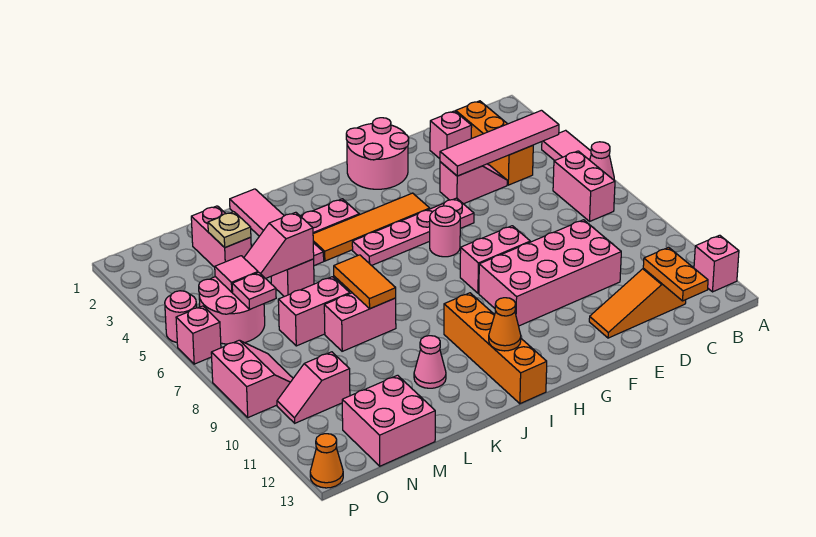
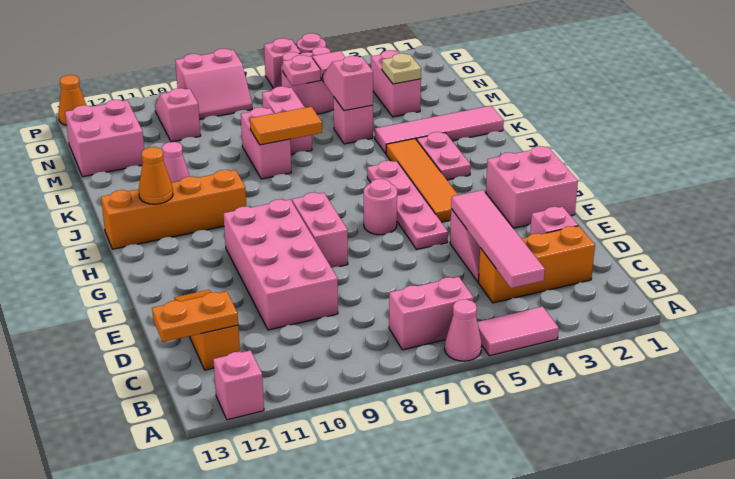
pink round brick F1:G2 level 1 -> pink brick F1:G2 level 1
pink brick M2:M3 level 1 -> pink brick M3:N3 level 1

